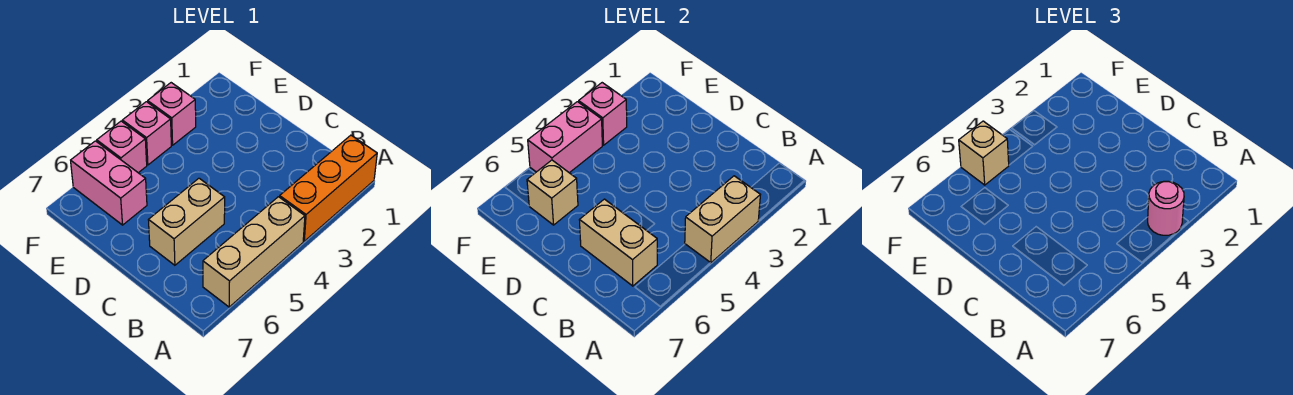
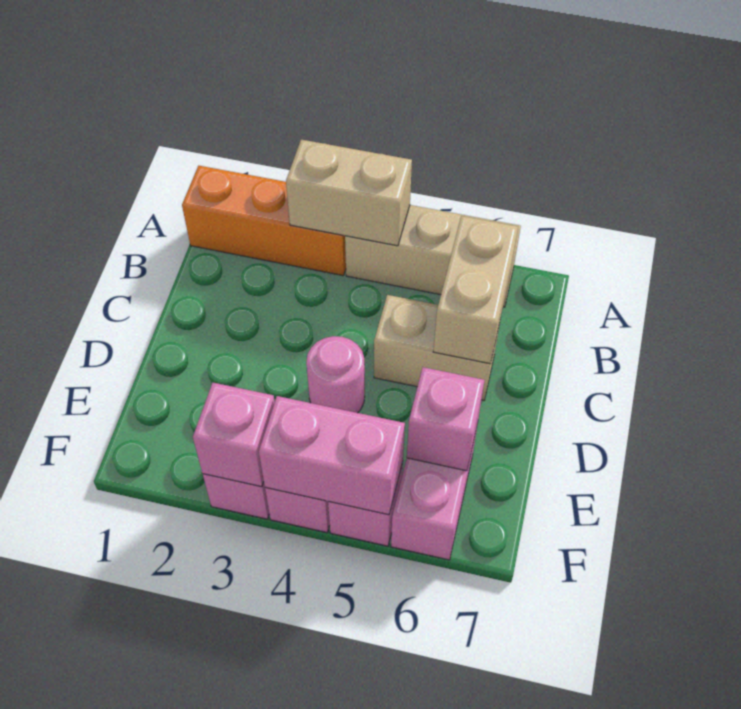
pink round brick A3 level 3 -> pink round brick D4 level 1
tan brick E6 level 2 -> pink brick E6 level 2
tan brick F5 level 3 -> none

